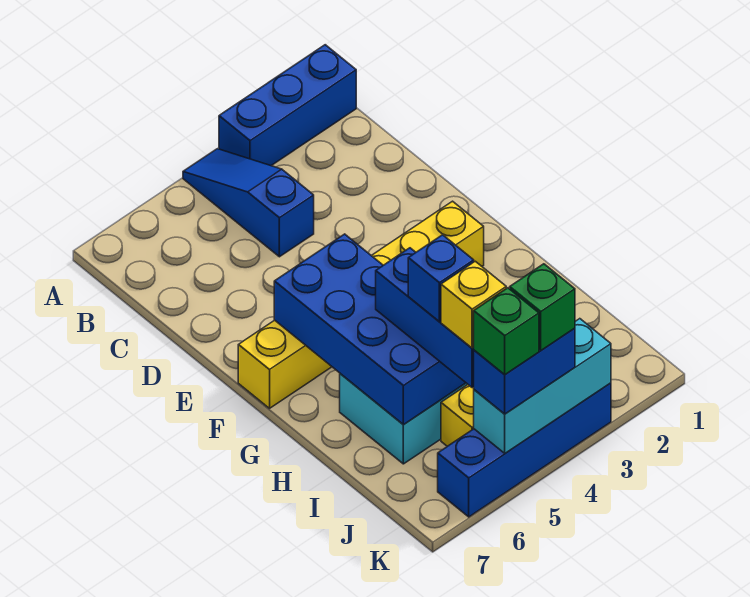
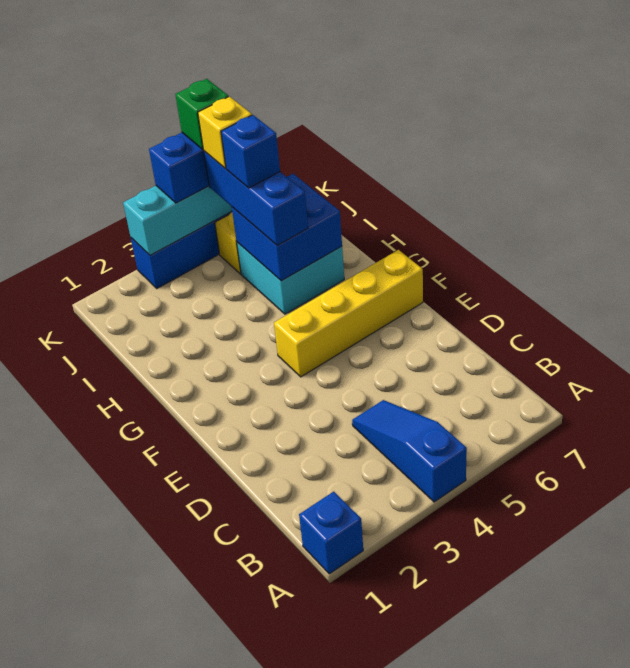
blue brick A1:A3 level 1 -> blue brick A1 level 1
blue slope A4:C4 level 1 top C -> blue slope A4:C4 level 1 top A
yellow brick F2:F7 level 1 -> yellow brick F4:F7 level 1
blue brick F5:I6 level 2 -> blue brick H5:I6 level 2
green brick K4 level 4 -> none

